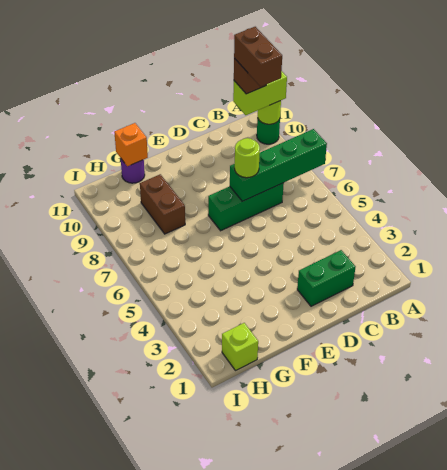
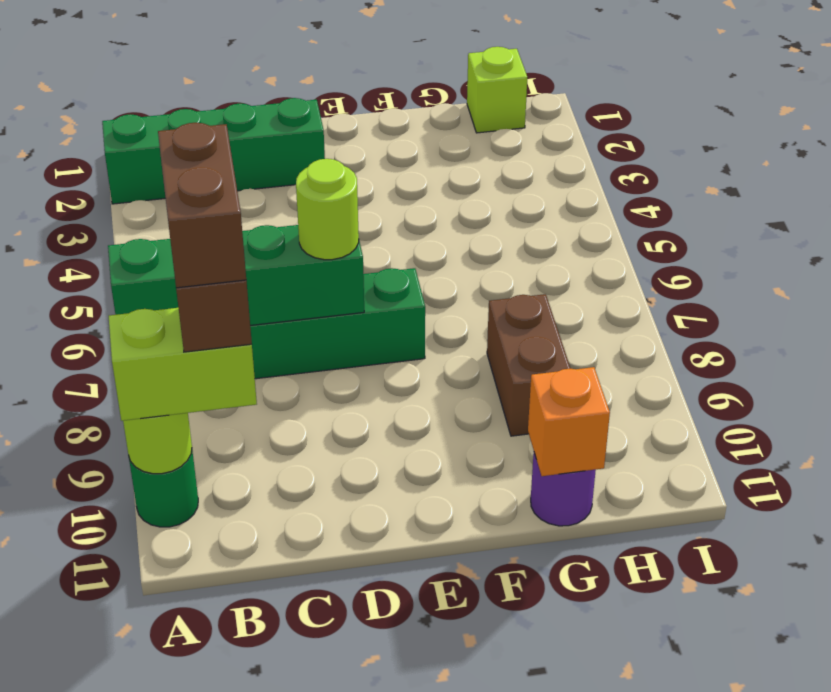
green brick C2:D2 level 1 -> green brick A2:D2 level 1

